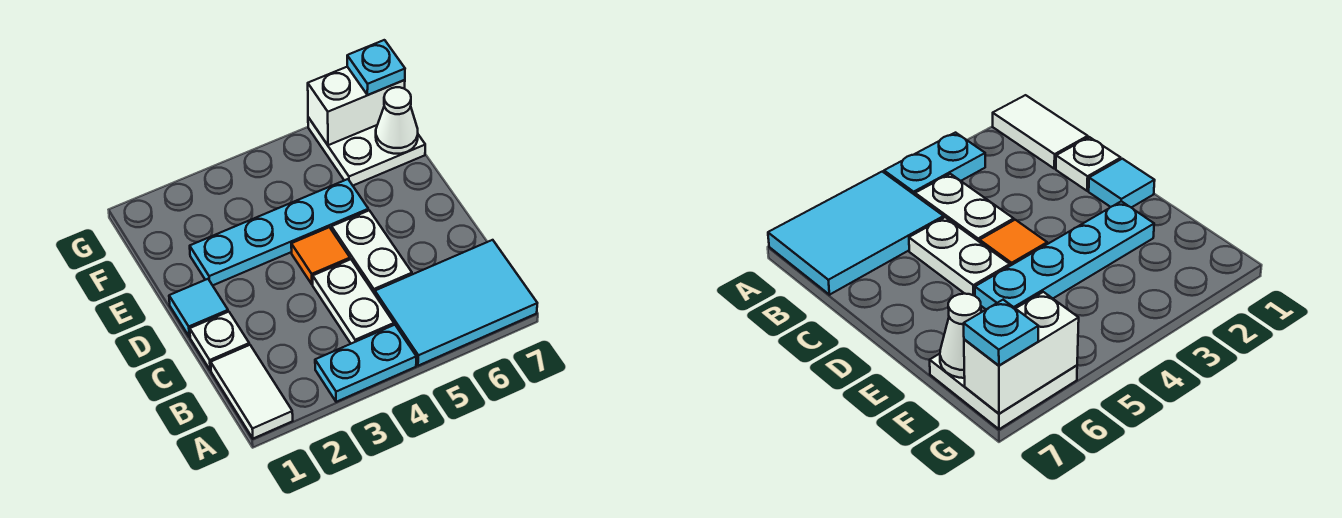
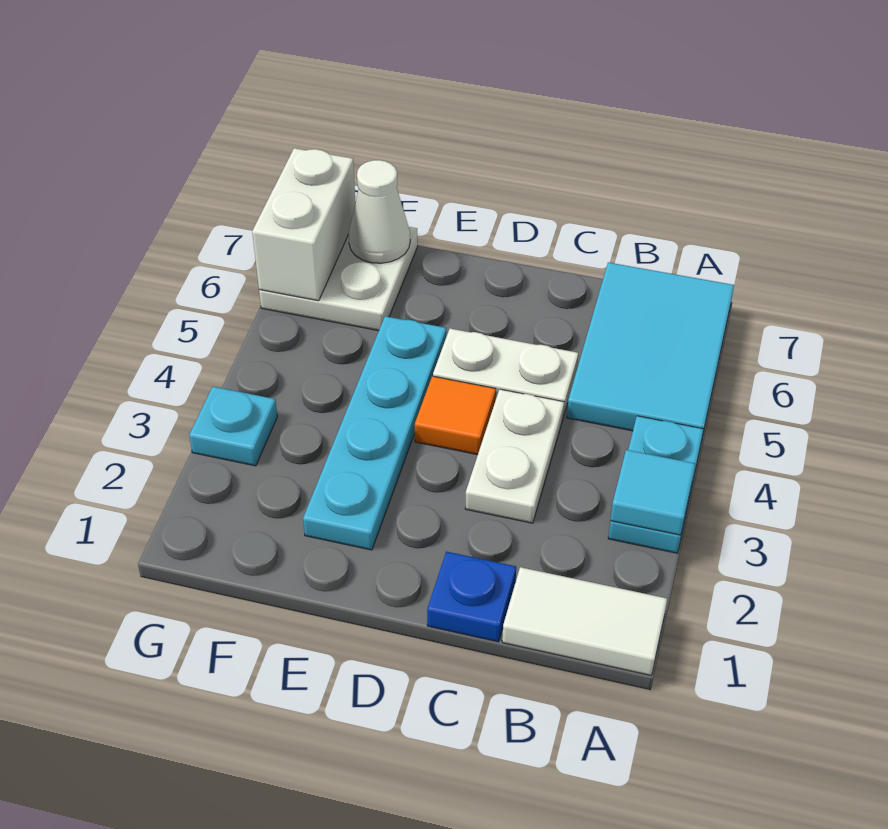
white plate B4:C4 level 1 -> white plate C3:C4 level 1
white plate C1 level 1 -> blue plate C1 level 1
cyan tile D1 level 1 -> cyan tile A3 level 2
cyan plate G7 level 3 -> cyan plate G3 level 1

